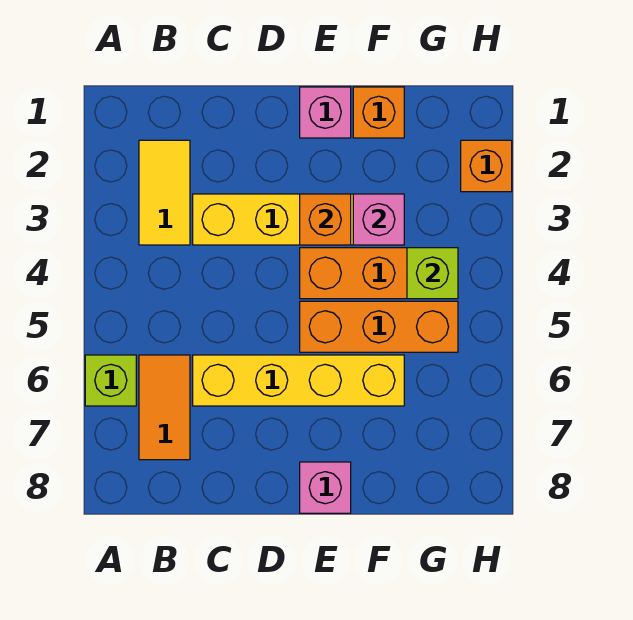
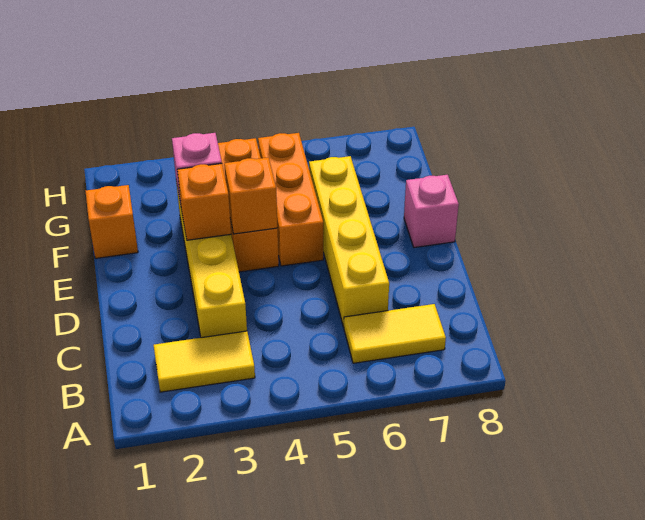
lime brick A6 level 1 -> none
orange tile B6:B7 level 1 -> yellow tile B6:B7 level 1
pink brick E1 level 1 -> none
lime brick G4 level 2 -> none
orange brick H2 level 1 -> orange brick E4 level 2

